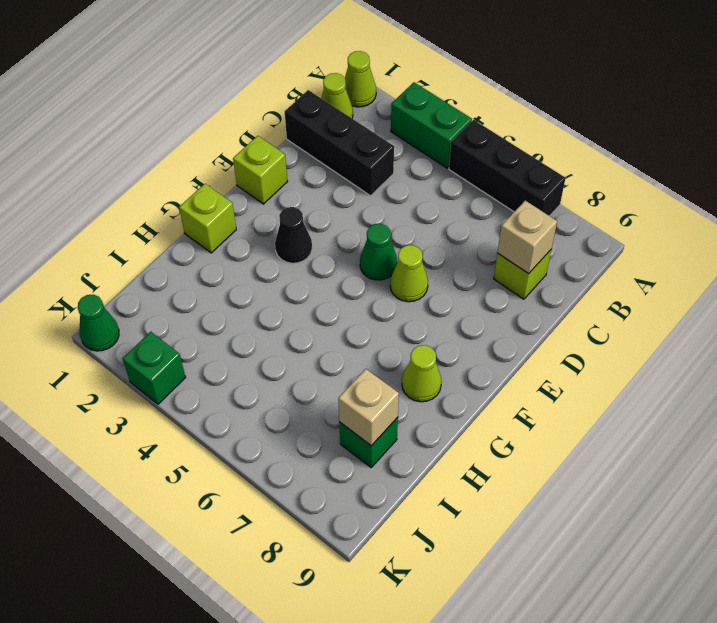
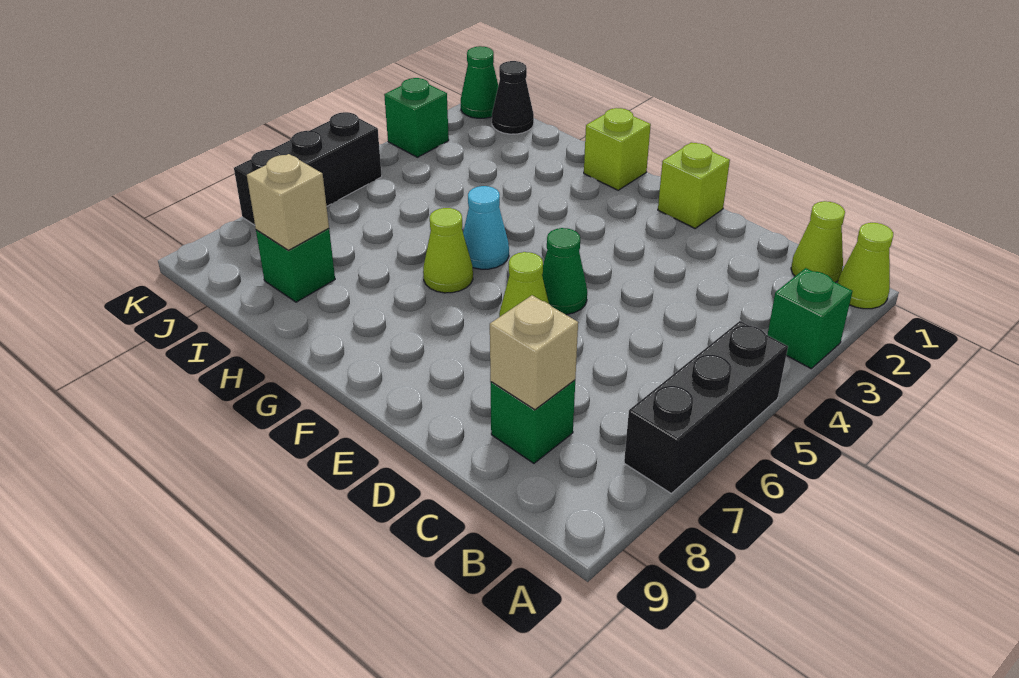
green brick A3:A4 level 1 -> green brick A3 level 1
black brick C1:C3 level 1 -> black brick K5:K7 level 1
lime brick C8 level 1 -> green brick C8 level 1
black cone F3 level 1 -> black cone J1 level 1
none -> cyan cone G5 level 1
lime cone G8 level 1 -> lime cone G6 level 1

